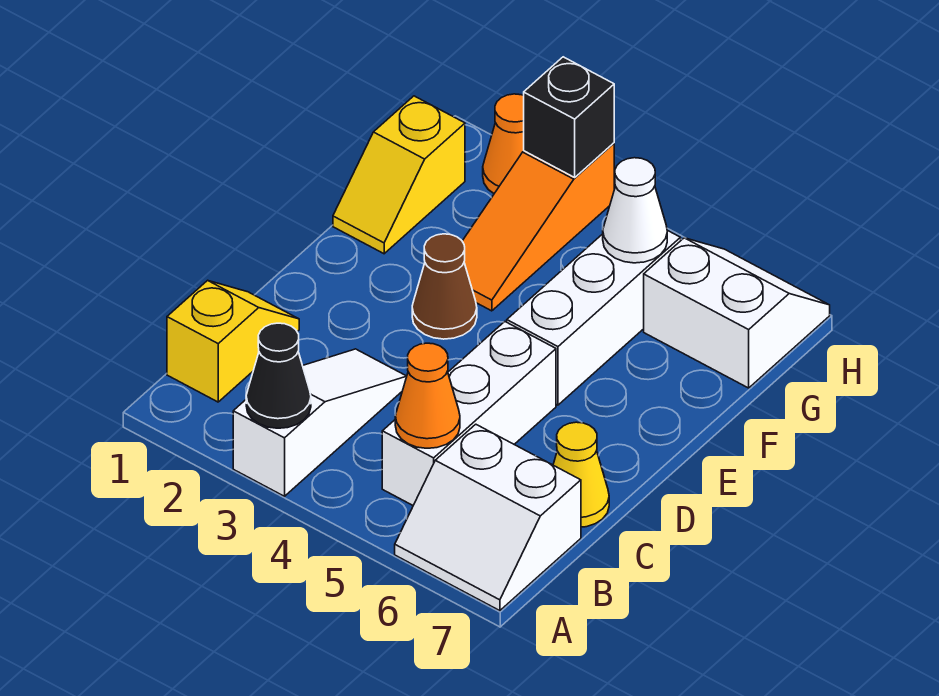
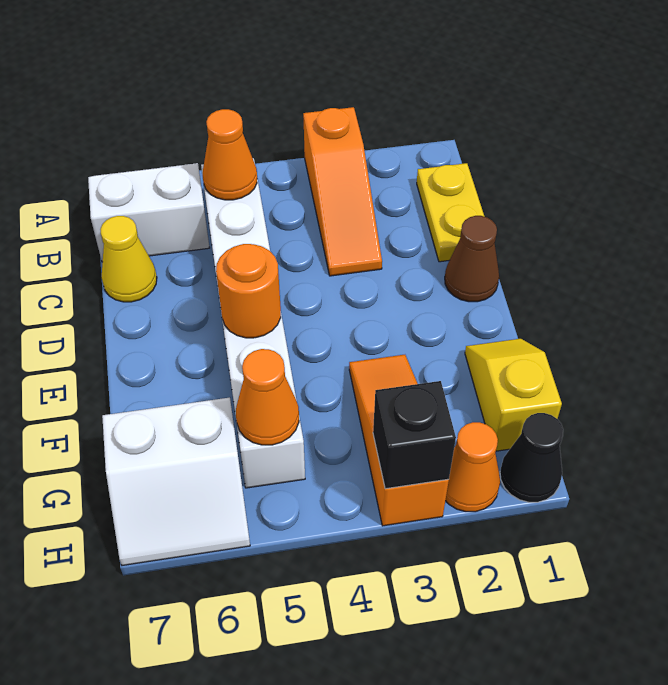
white slope A3:C3 level 1 top A -> orange slope A3:C3 level 1 top A
black cone A3 level 2 -> black cone H1 level 1
yellow slope B1:C1 level 1 top B -> yellow plate B1:C1 level 1
brown cone E3 level 1 -> brown cone D1 level 1
none -> orange round brick E5 level 2
white cone G5 level 2 -> orange cone G5 level 2

